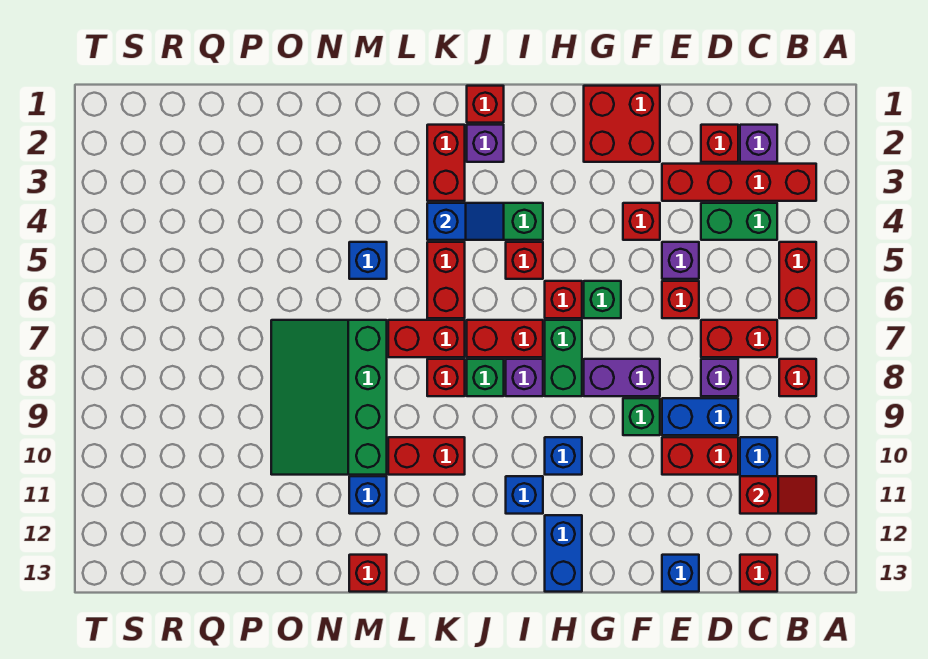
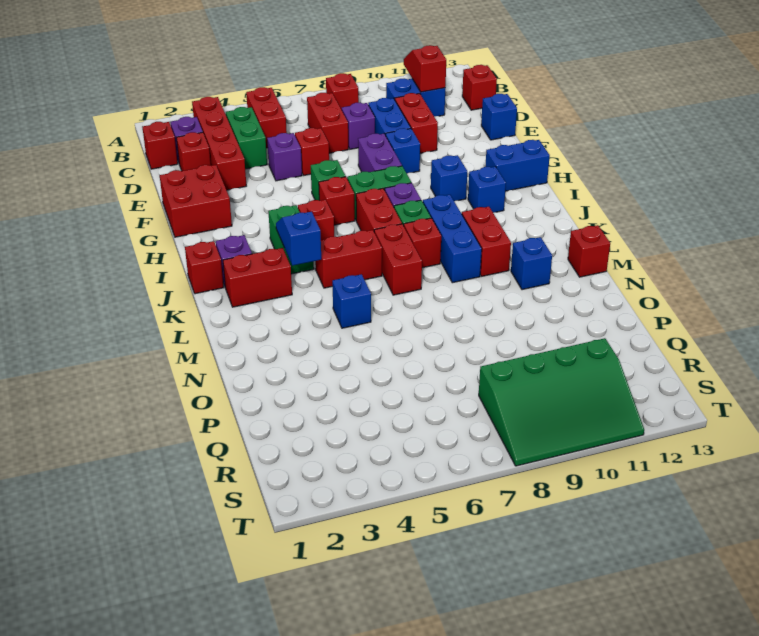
red brick B5:B6 level 1 -> red brick B5:C5 level 1
red brick F4 level 1 -> red brick C1 level 1
green brick F9 level 1 -> blue brick F9 level 1
none -> blue brick J9:L9 level 1
green slope M7:O10 level 1 top M -> green slope R8:T11 level 1 top R

